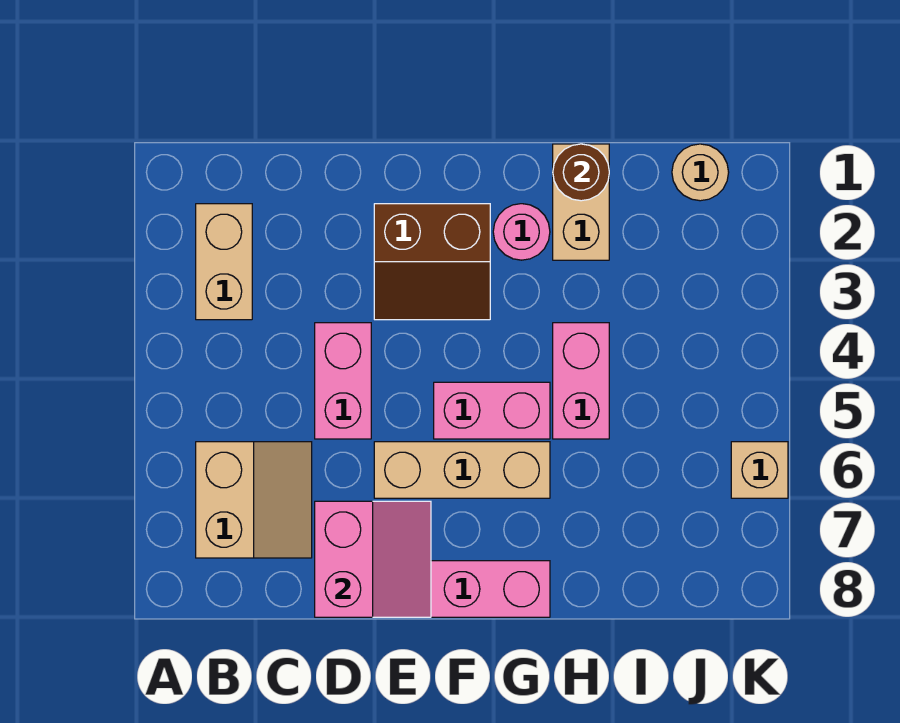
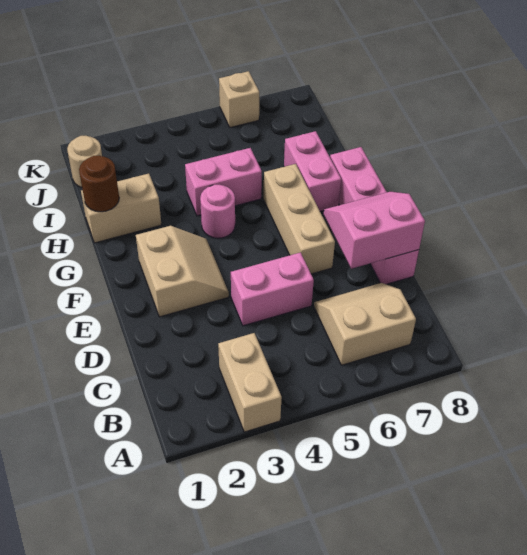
tan brick B2:B3 level 1 -> tan brick A3:B3 level 1
brown slope E2:F3 level 1 top 2 -> tan slope E2:F3 level 1 top 2
pink brick F5:G5 level 1 -> pink brick G7:H7 level 1
pink round brick G2 level 1 -> pink round brick G4 level 1

